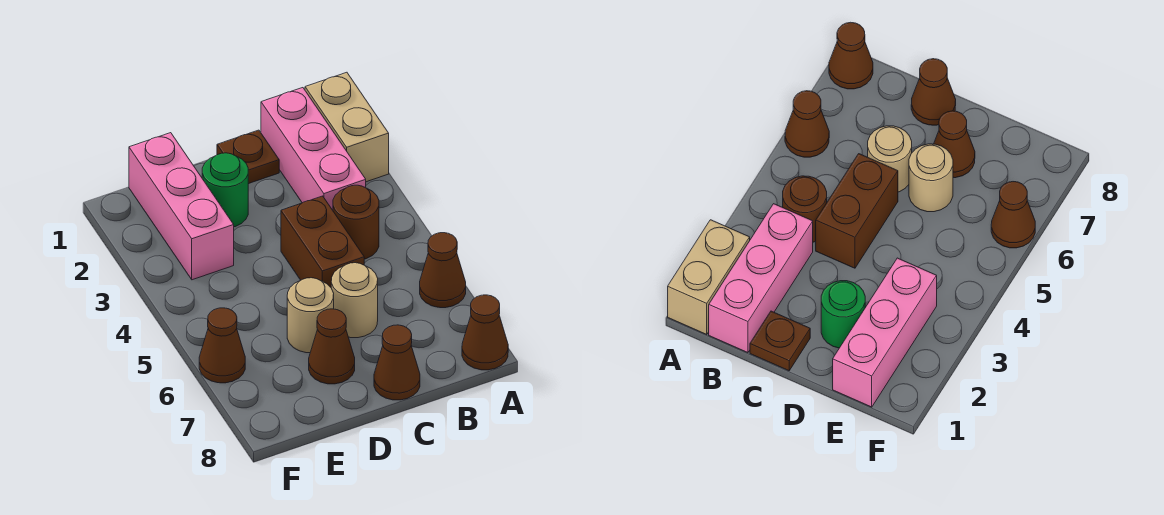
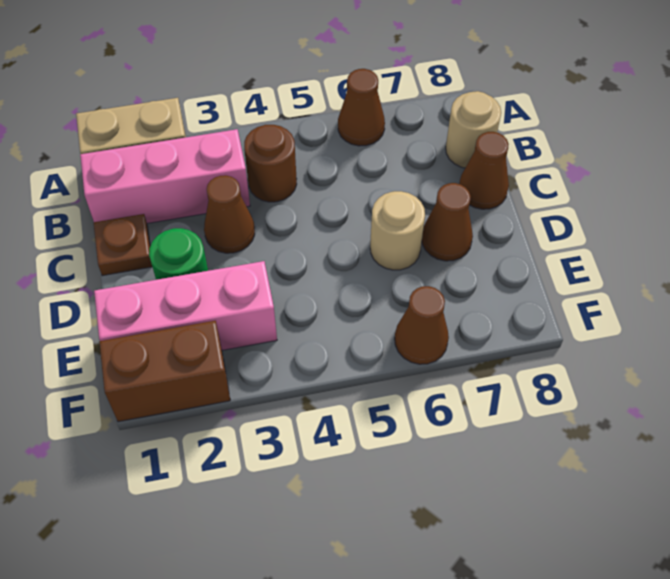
brown cone A8 level 1 -> brown cone C3 level 1
brown brick C4:C5 level 1 -> brown brick F1:F2 level 1
tan round brick C6 level 1 -> tan round brick B8 level 1

